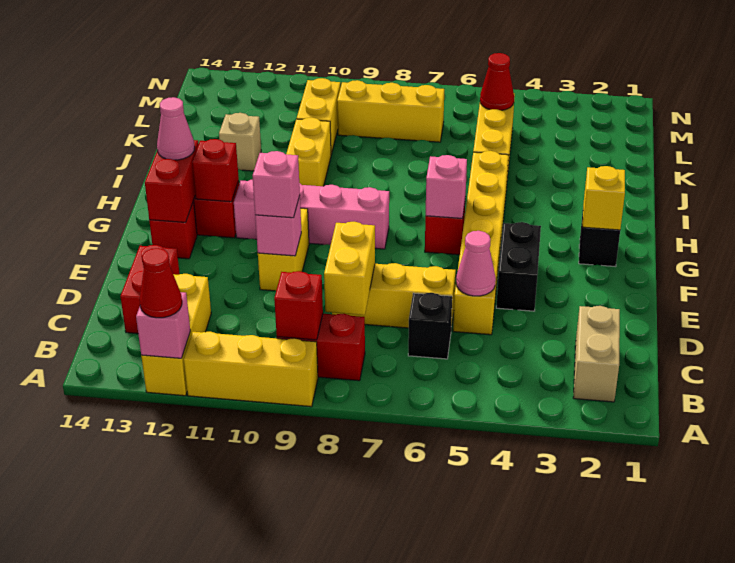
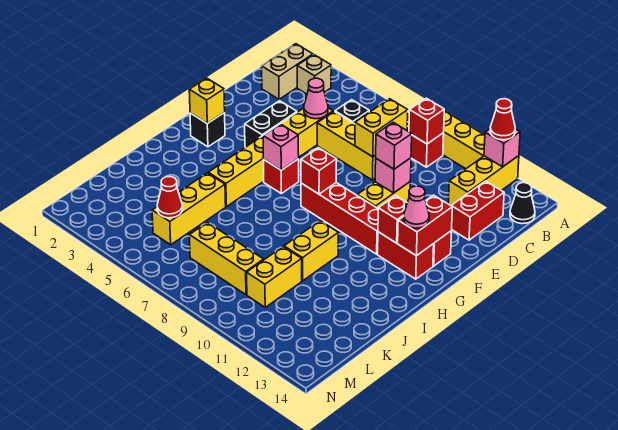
none -> black cone B14 level 1
pink brick G8:G11 level 1 -> red brick G8:G11 level 1
none -> red brick G8 level 2
tan brick J12 level 1 -> tan brick B3 level 1

